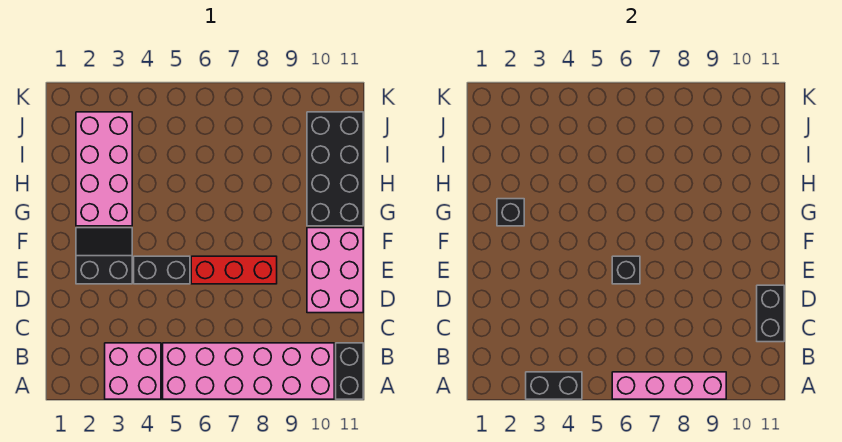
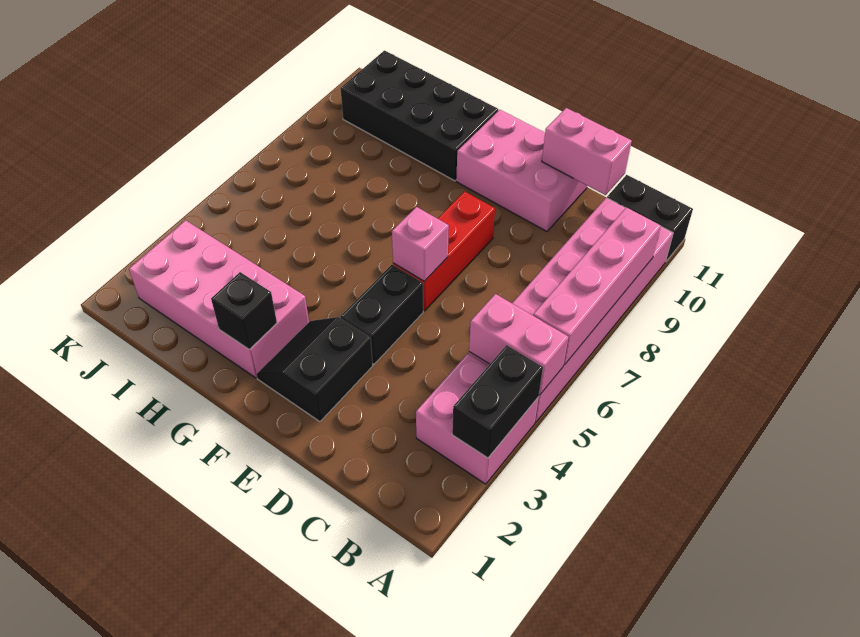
none -> pink brick A5:B5 level 2
black brick C11:D11 level 2 -> pink brick C11:D11 level 2
black brick E6 level 2 -> pink brick E6 level 2

